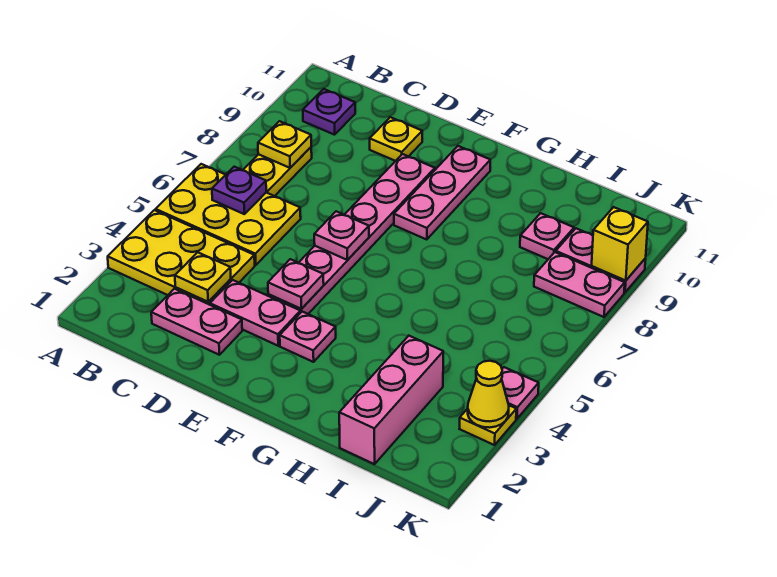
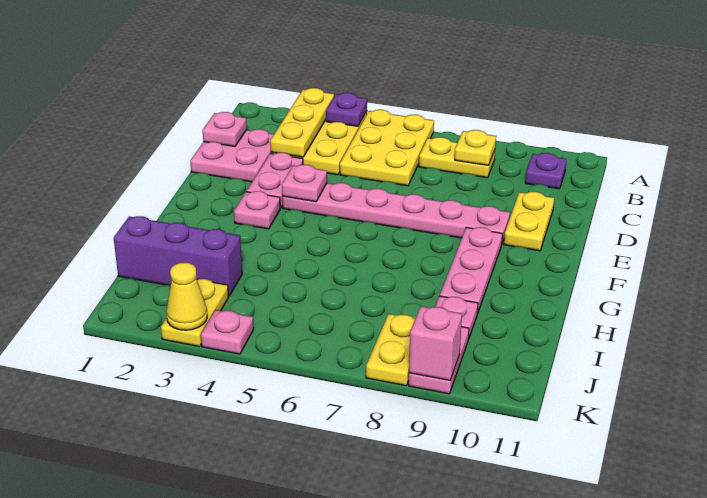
purple plate B6 level 2 -> purple plate A4 level 2
pink plate C2:D2 level 1 -> pink plate C1:D2 level 1
yellow plate C3 level 2 -> yellow plate A3:C3 level 2
yellow plate D10 level 1 -> yellow plate D10:E10 level 1
pink plate E6 level 2 -> pink plate C1 level 2
pink plate F8:F10 level 1 -> pink plate F9:H9 level 1
pink brick I1:I3 level 1 -> purple brick I1:I3 level 1
pink plate J8:K8 level 1 -> yellow plate J8:K8 level 1
yellow plate K3 level 1 -> yellow plate J3:K3 level 1
yellow brick K9 level 2 -> pink brick K9 level 2

